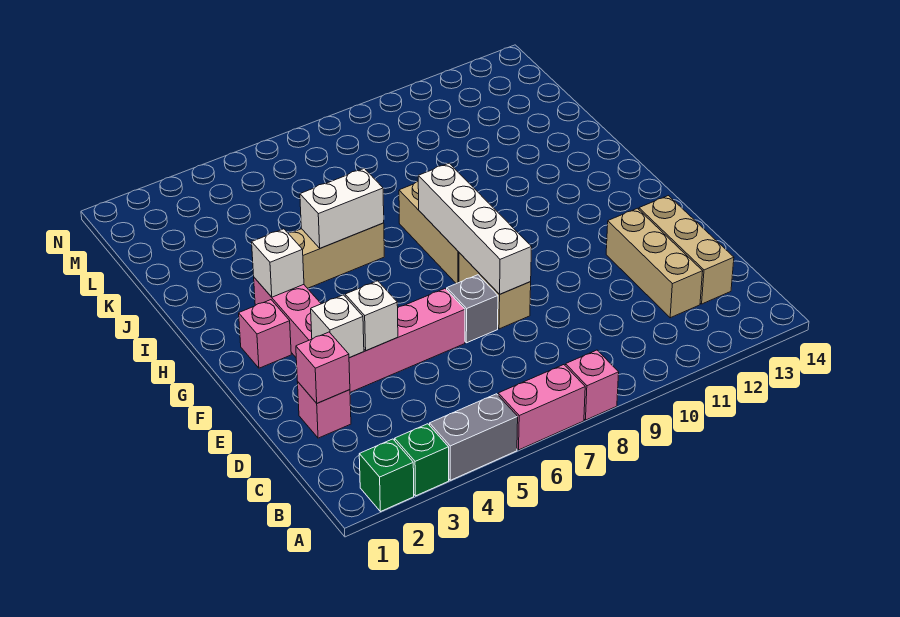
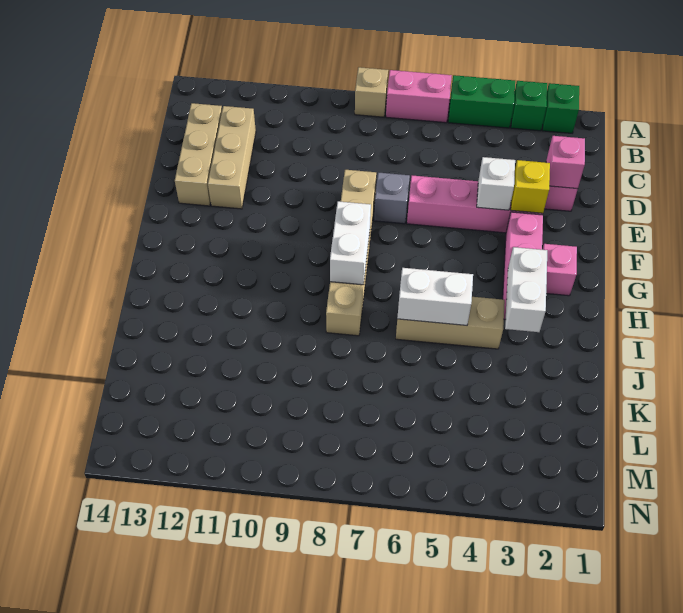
grey brick A4:A5 level 1 -> green brick A4:A5 level 1
pink brick A8 level 1 -> tan brick A8 level 1
white brick E3 level 2 -> yellow brick E3 level 2
white brick E8:H8 level 2 -> white brick G8:H8 level 2
white brick H3 level 2 -> white brick H3:I3 level 2

